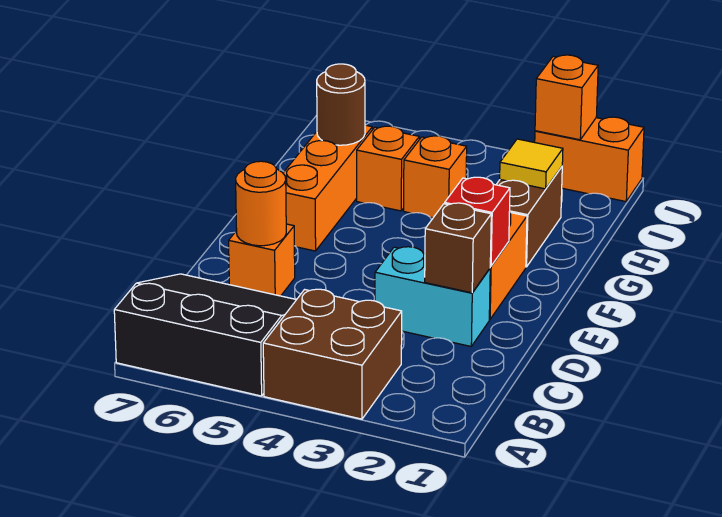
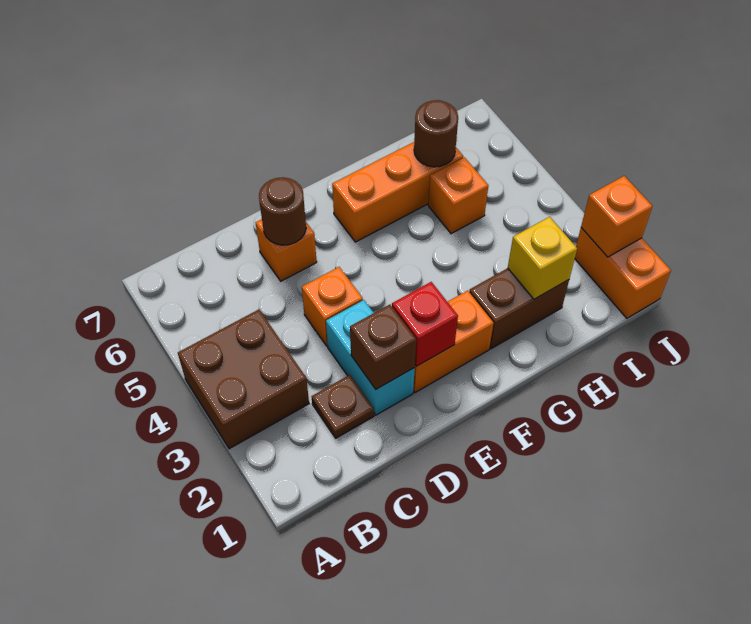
black slope A5:C7 level 1 top A -> none
none -> brown plate C2 level 1
orange round brick D6 level 2 -> brown round brick D6 level 2
yellow tile H2 level 2 -> yellow brick H2 level 2
orange brick H4 level 1 -> orange brick D4 level 1

